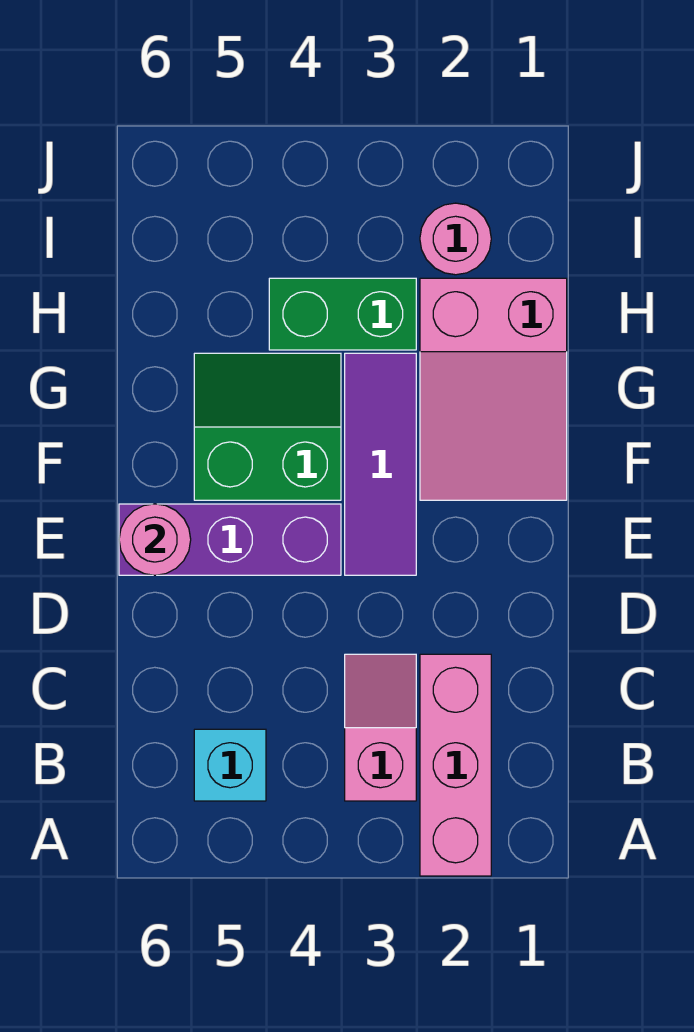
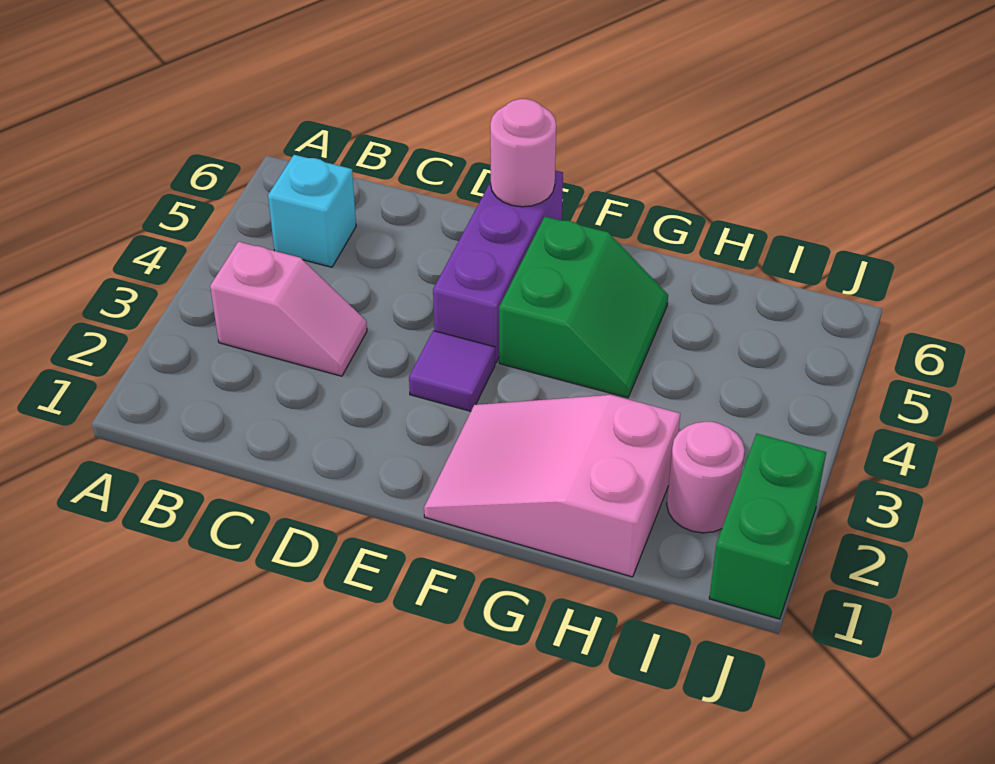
pink brick A2:C2 level 1 -> none
purple tile E3:G3 level 1 -> purple tile E3 level 1
green brick H3:H4 level 1 -> green brick J1:J2 level 1

